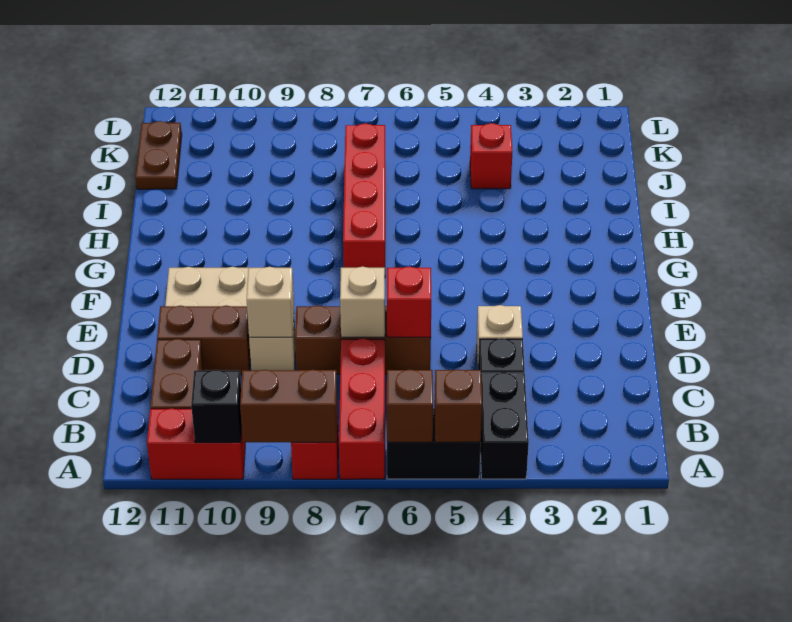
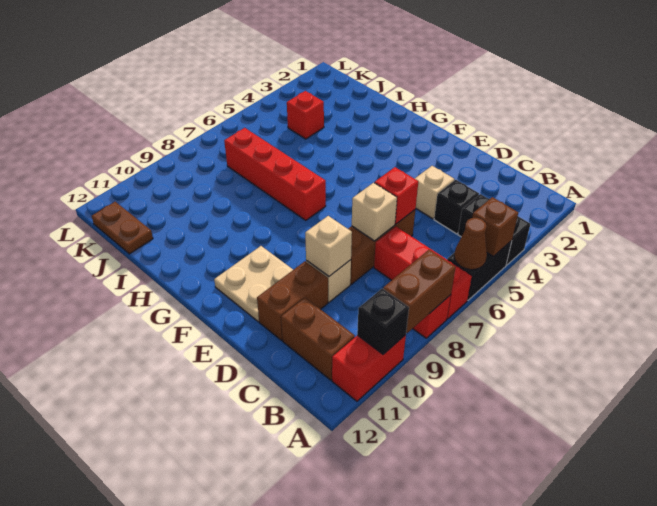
brown brick A6 level 2 -> brown cone A6 level 2

